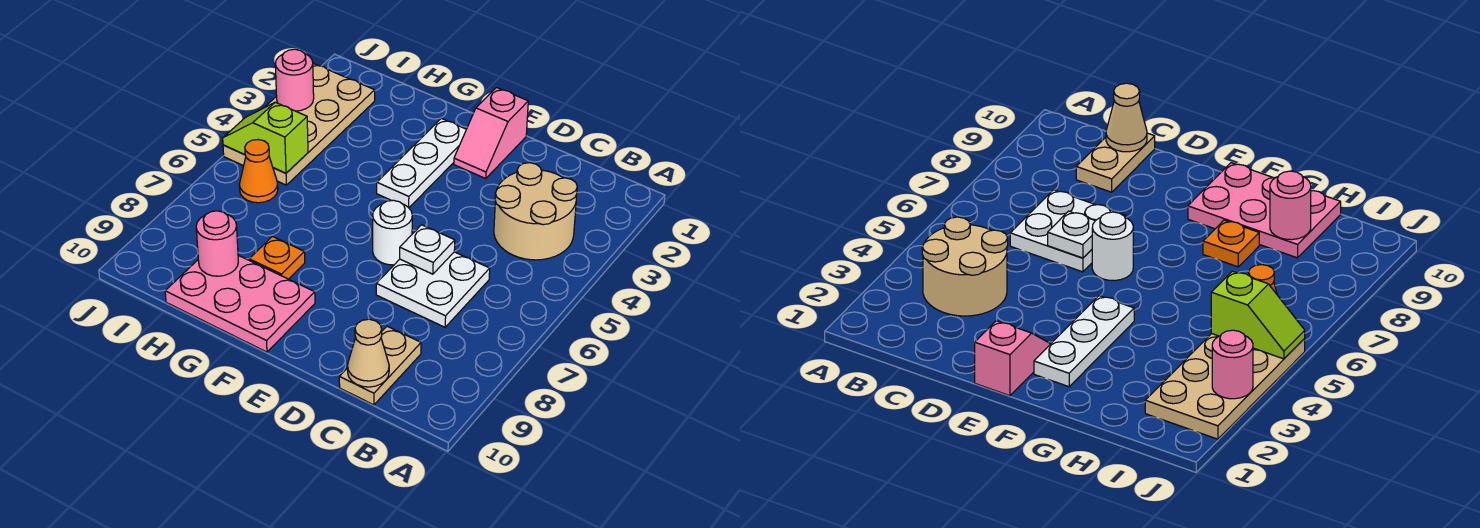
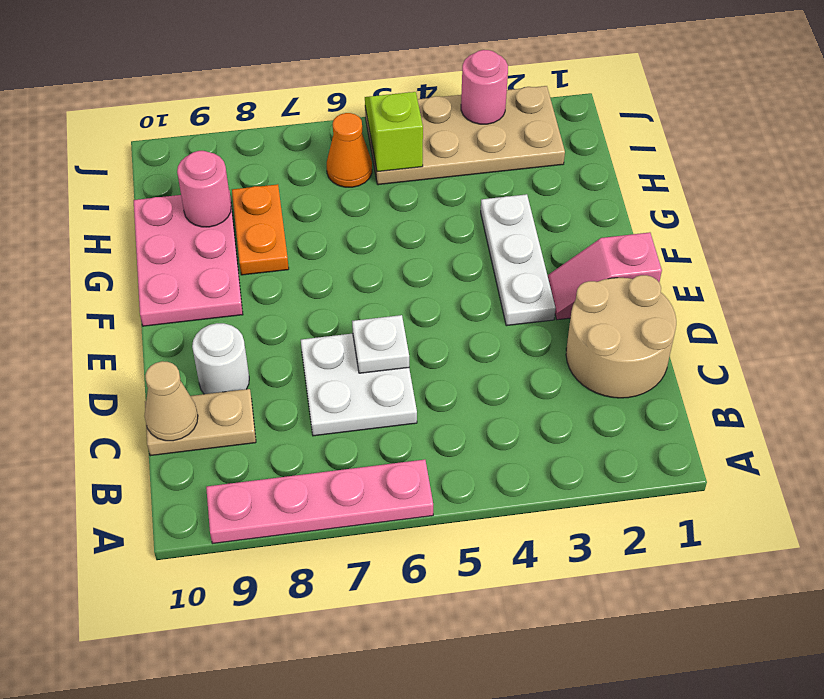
none -> pink plate A6:A9 level 1
tan round brick B3:C4 level 1 -> tan round brick C1:D2 level 1
white round brick E6 level 1 -> white round brick D9 level 1
white plate F2:F4 level 1 -> white plate E3:G3 level 1
orange plate G8 level 1 -> orange plate G8:H8 level 1

